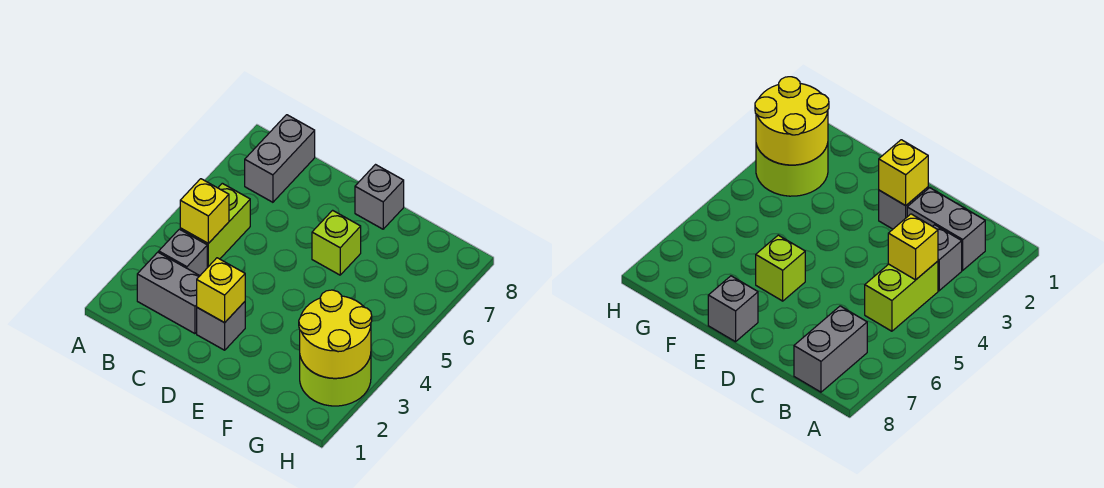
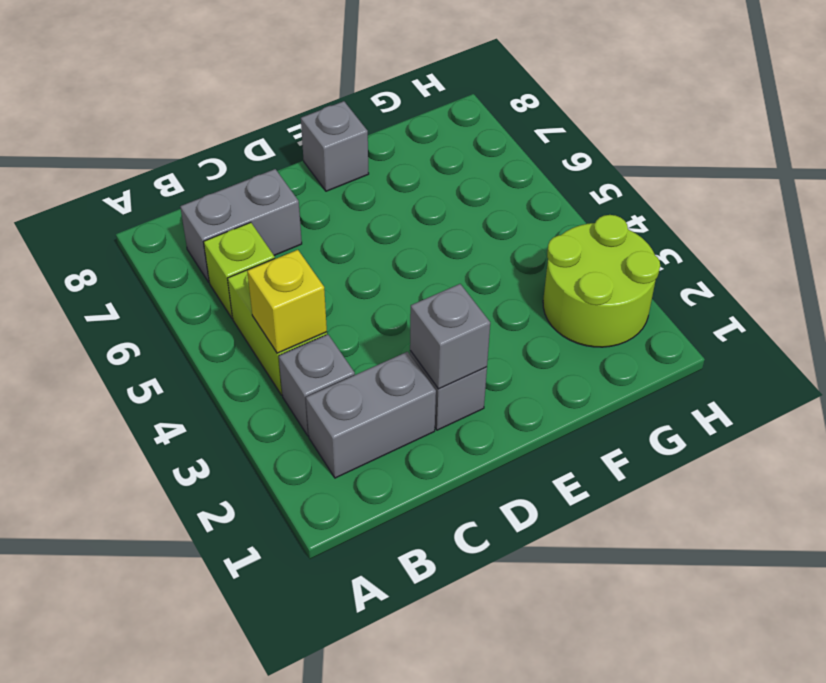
grey brick B7:B8 level 1 -> grey brick B7:C7 level 1
yellow brick D2 level 2 -> grey brick D2 level 2
lime brick E6 level 1 -> lime brick B6 level 1
yellow round brick G2:H3 level 2 -> none

